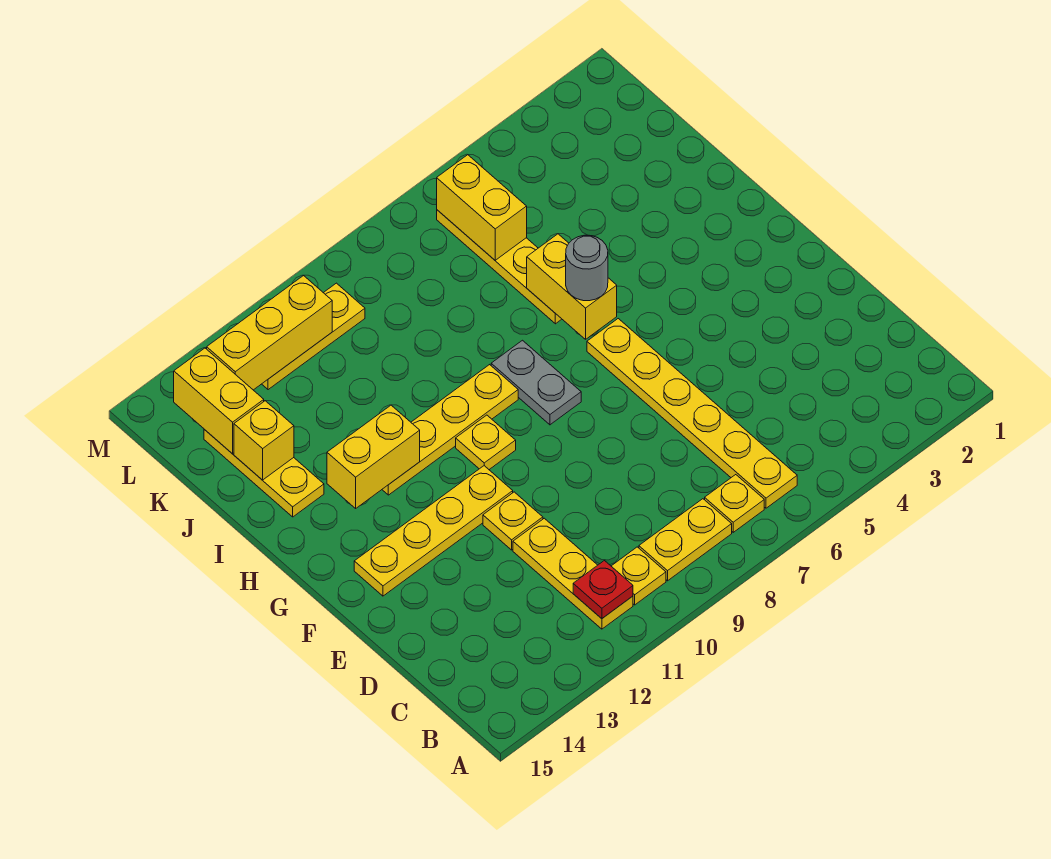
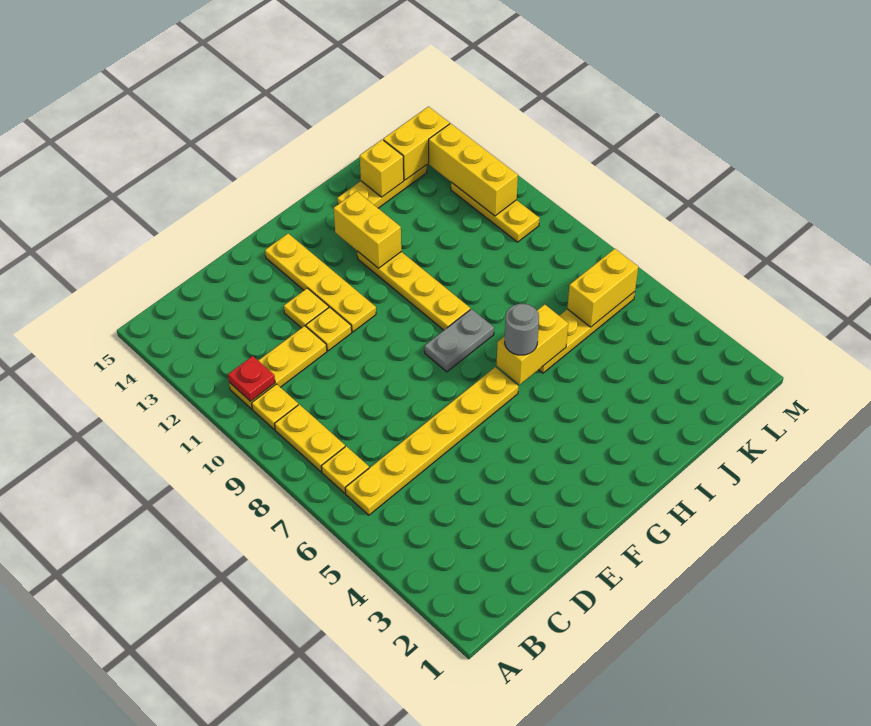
yellow plate G10 level 1 -> yellow plate E12 level 1

